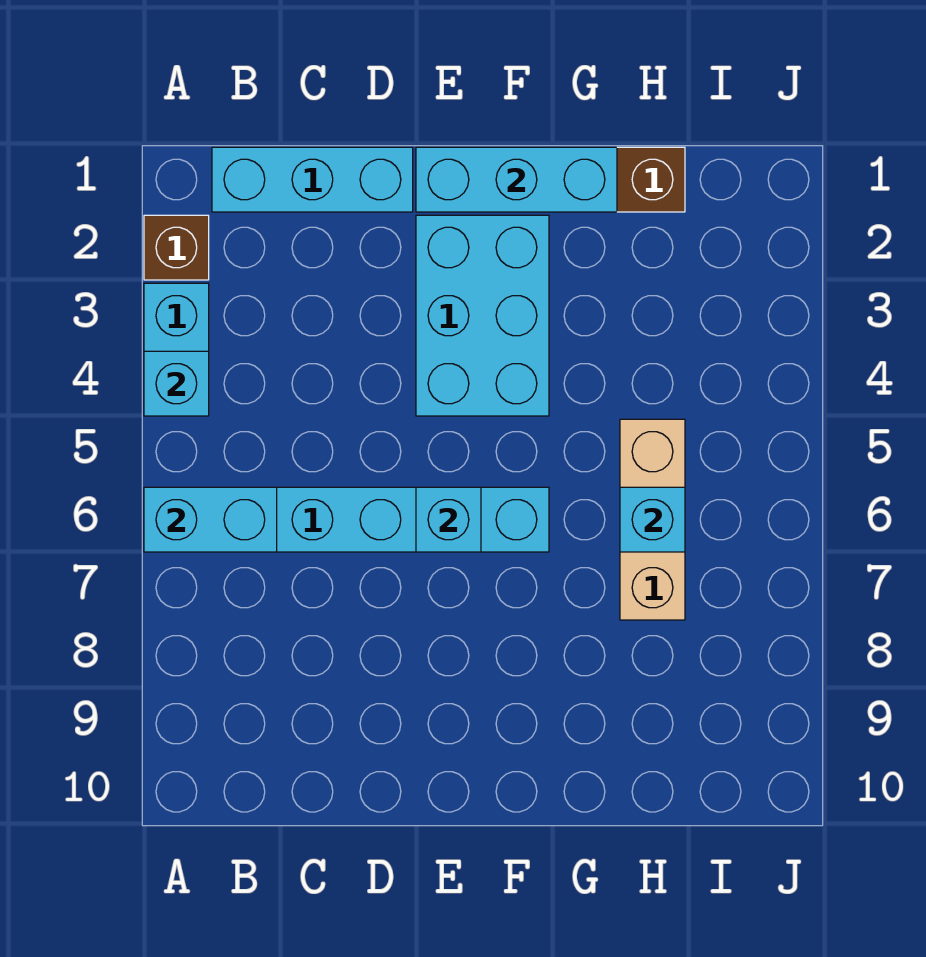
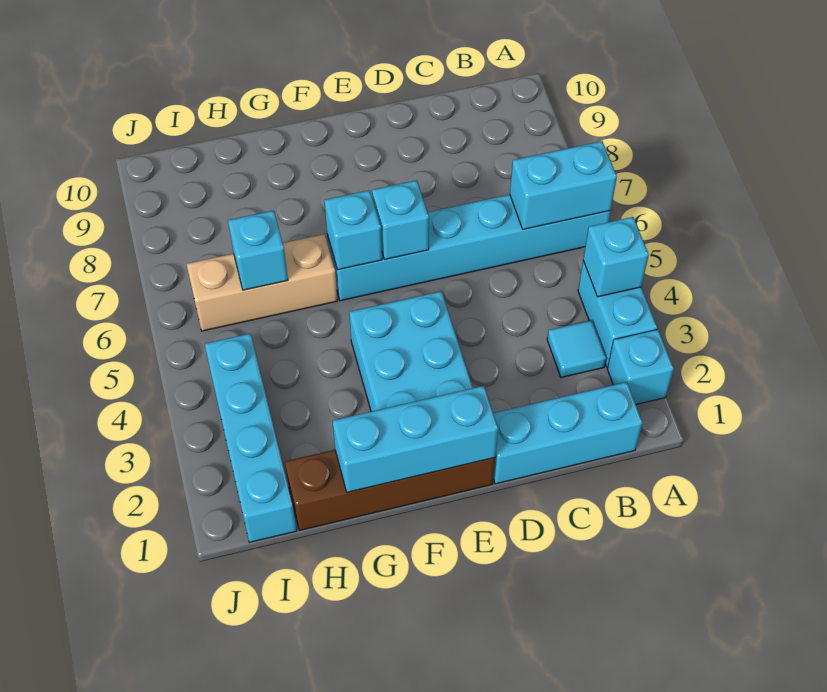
brown brick A2 level 1 -> cyan brick A2 level 1
none -> cyan tile B3 level 1
none -> cyan brick F6 level 2
tan brick H5:H7 level 1 -> tan brick G6:I6 level 1
none -> cyan brick I1:I4 level 1

